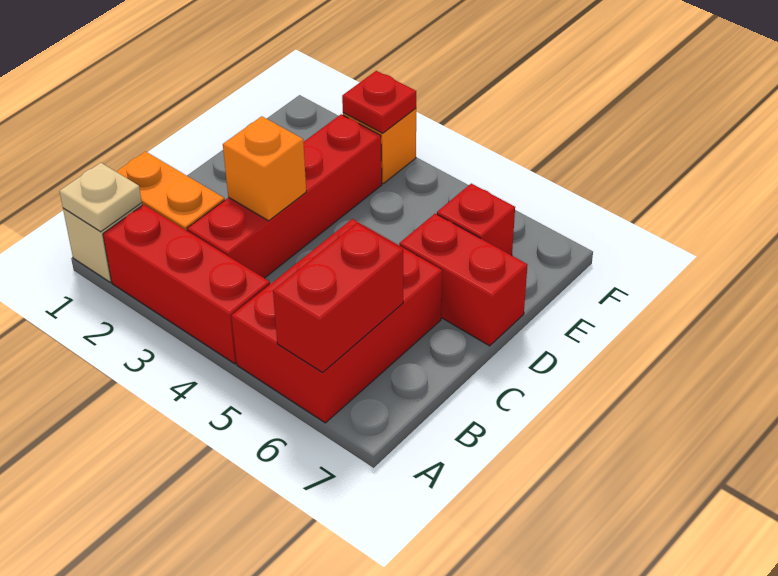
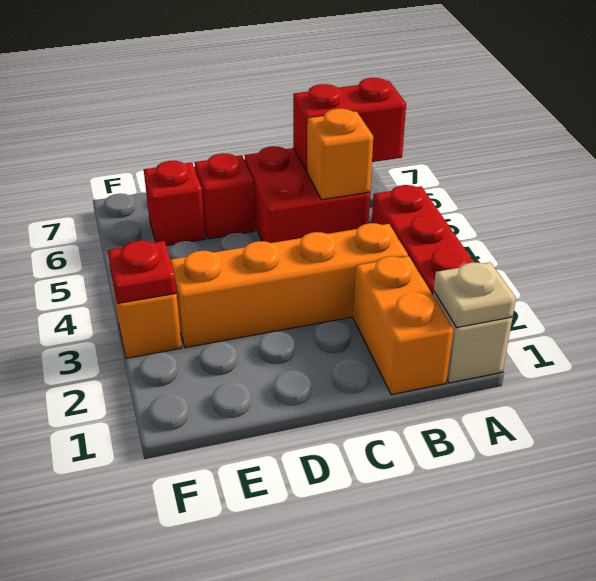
red brick A5:C6 level 1 -> red brick B5:C6 level 1
red brick B3:E3 level 1 -> orange brick B3:E3 level 1
orange brick C3 level 2 -> orange brick B5 level 2
red brick D6:D7 level 1 -> red brick D6 level 1

